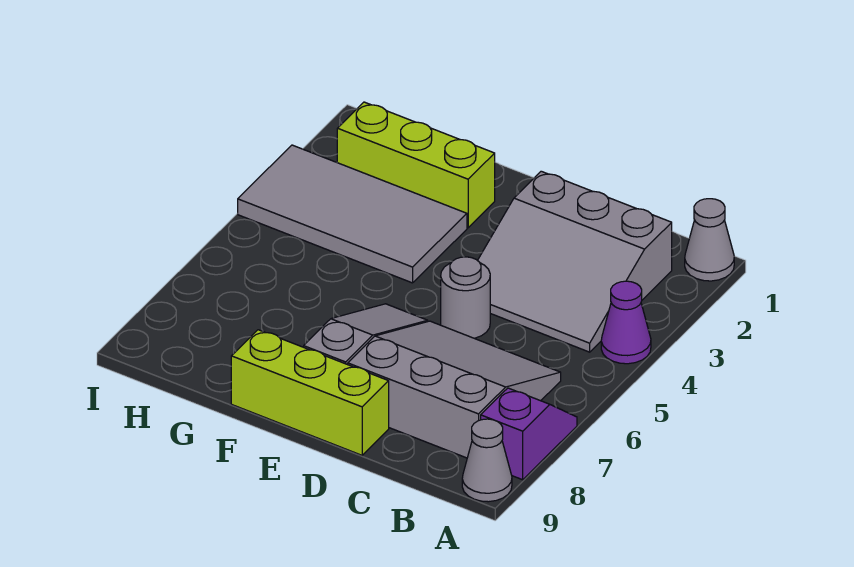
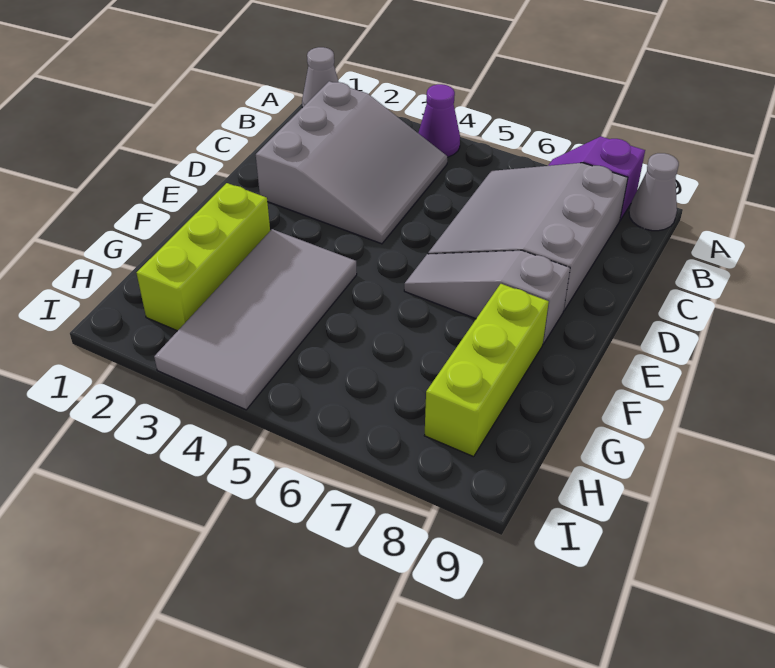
grey round brick D5 level 1 -> none
lime brick D9:F9 level 1 -> lime brick F8:H8 level 1

